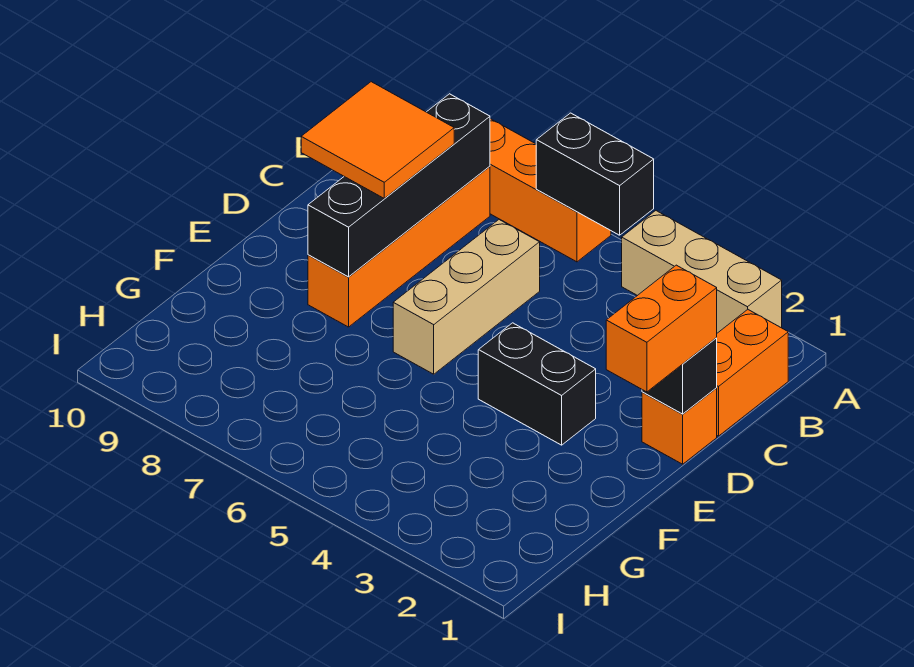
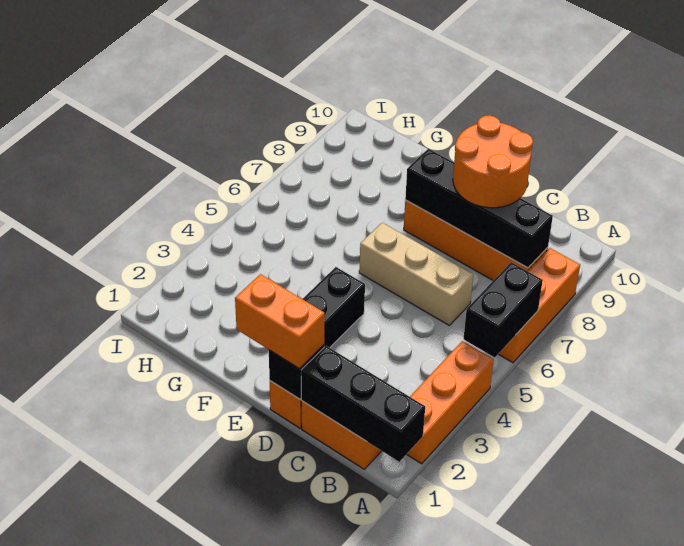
none -> black brick A1:C1 level 2
tan brick A2:A4 level 1 -> orange brick A2:A4 level 1
orange tile C8:D9 level 3 -> orange round brick C8:D9 level 3

